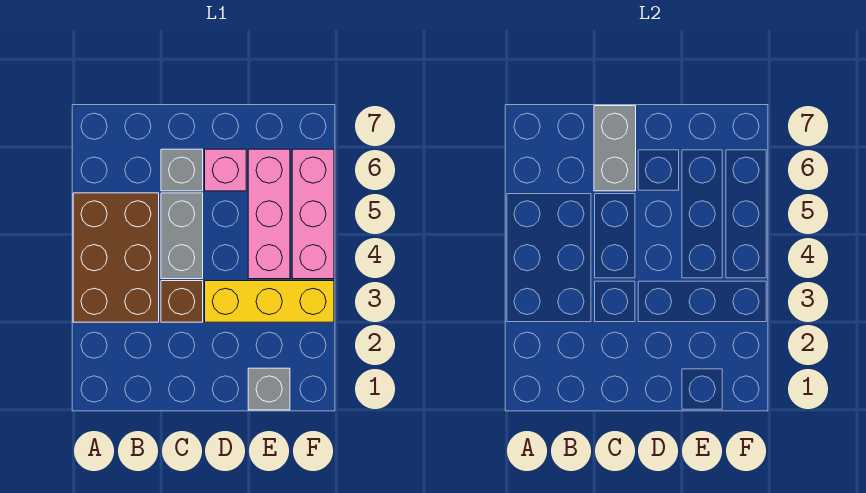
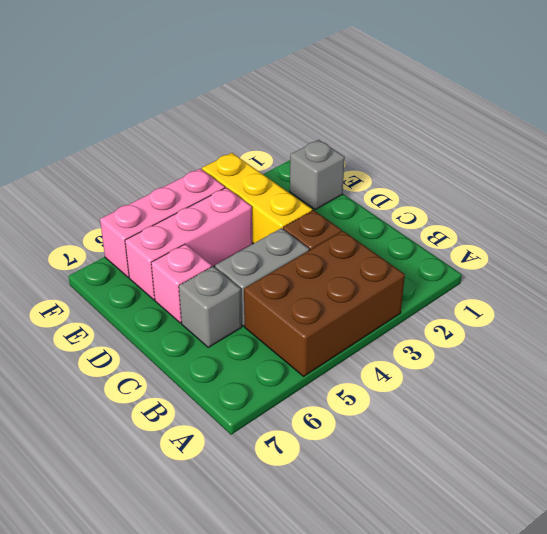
grey brick C6:C7 level 2 -> none

